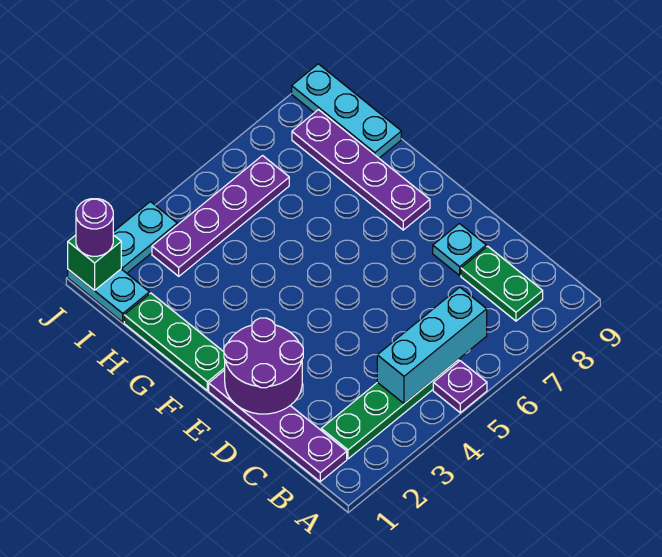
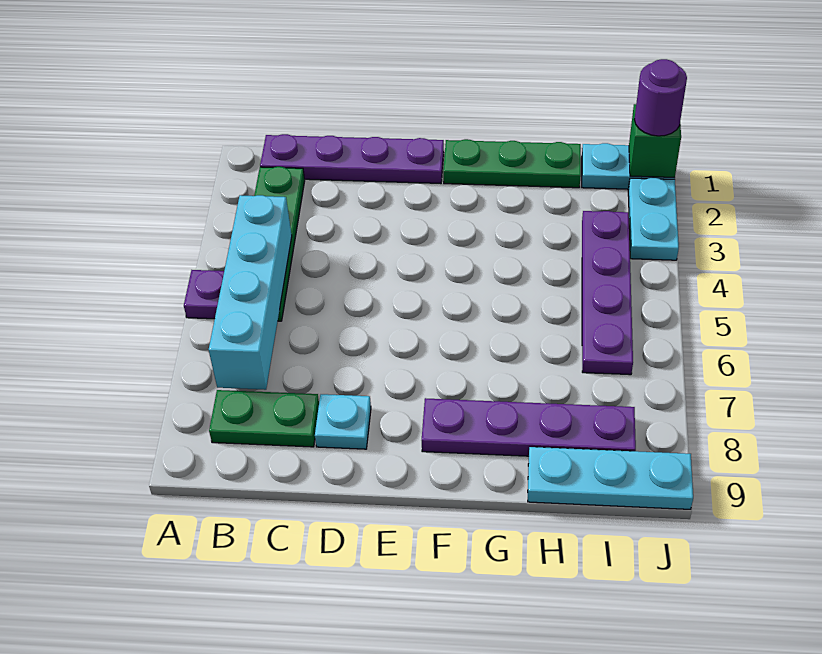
cyan brick B4:B6 level 2 -> cyan brick B4:B7 level 2
purple round brick D1:E2 level 2 -> none

